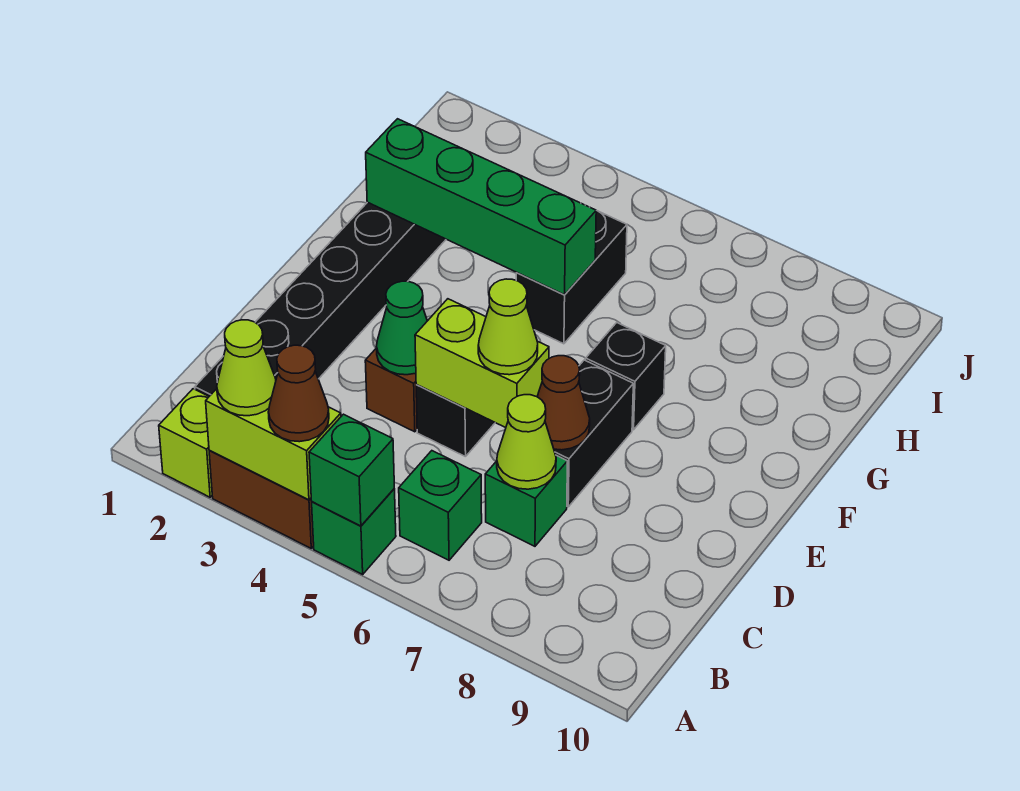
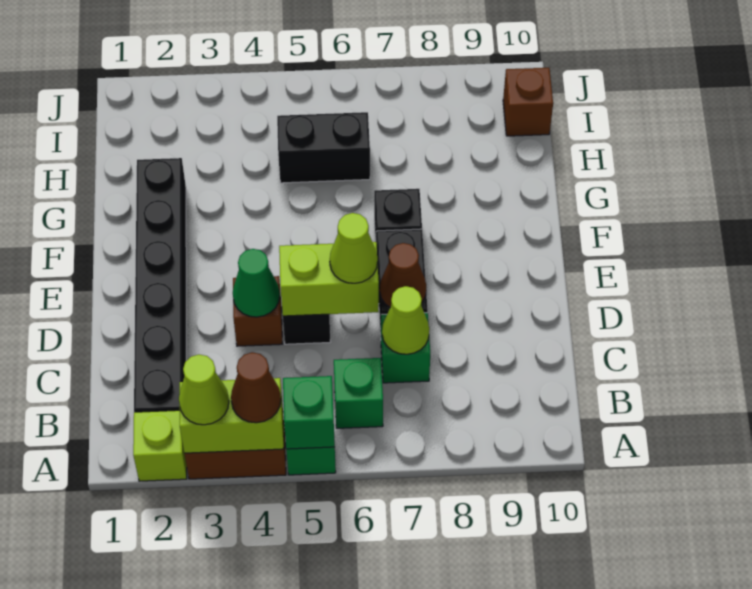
green brick G2:G5 level 2 -> none
black brick G5:H5 level 1 -> black brick H5:H6 level 1
none -> brown brick I10 level 1

